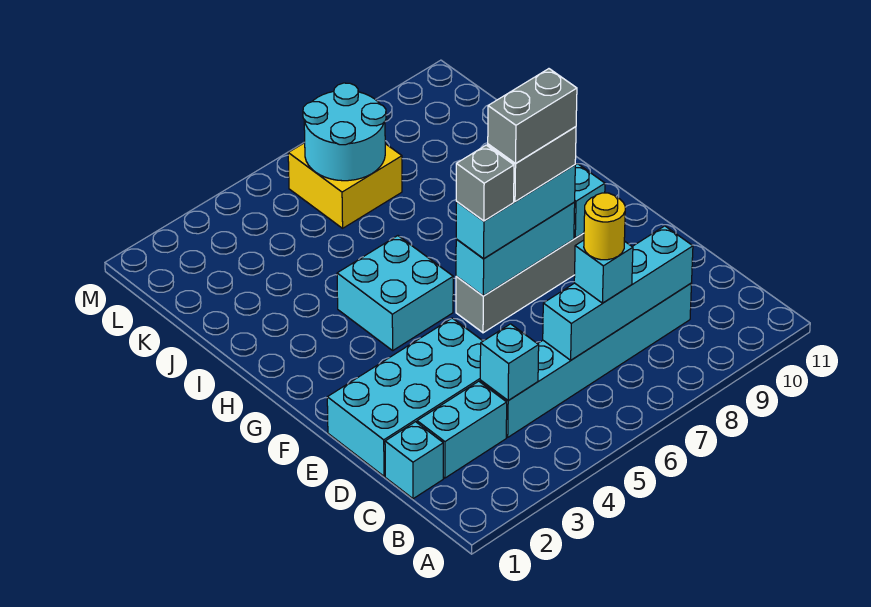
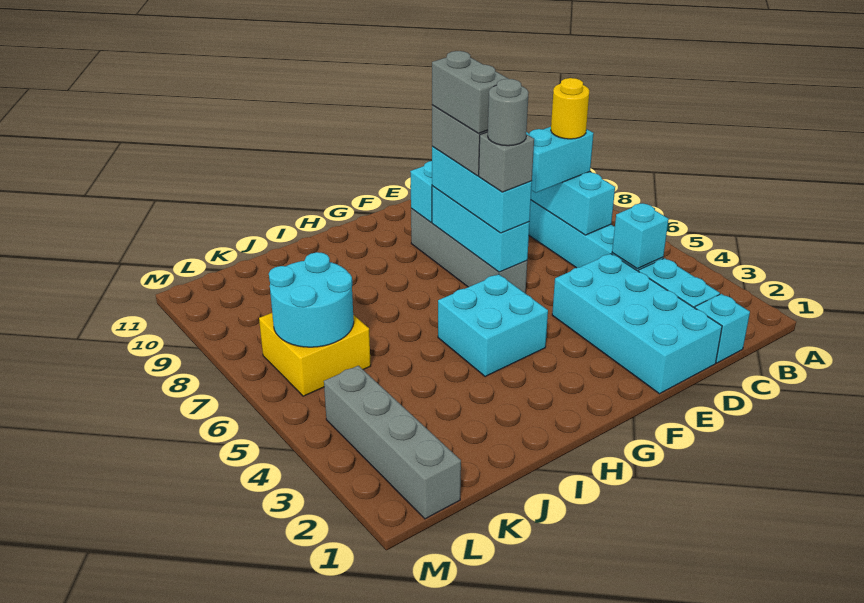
cyan brick C7 level 3 -> cyan brick C7:D7 level 3
none -> grey round brick F6 level 5
none -> grey brick L1:L4 level 1

